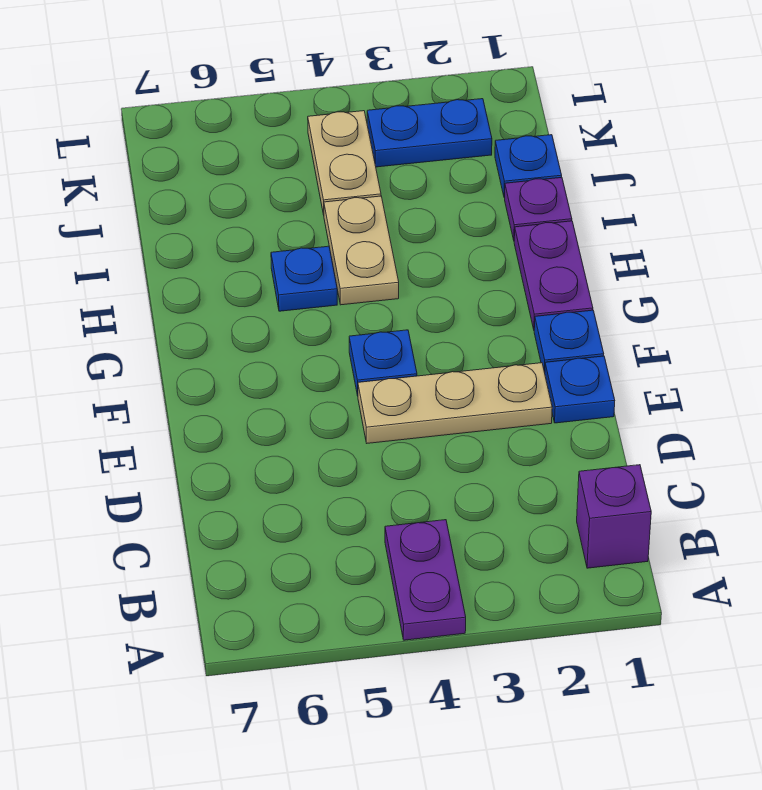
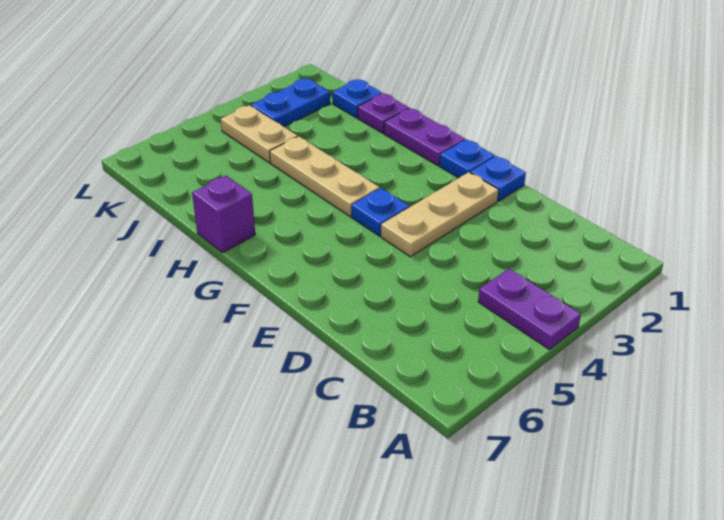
purple brick B1 level 1 -> purple brick H7 level 1
tan plate H4:I4 level 1 -> tan plate G4:I4 level 1
blue plate H5 level 1 -> none

